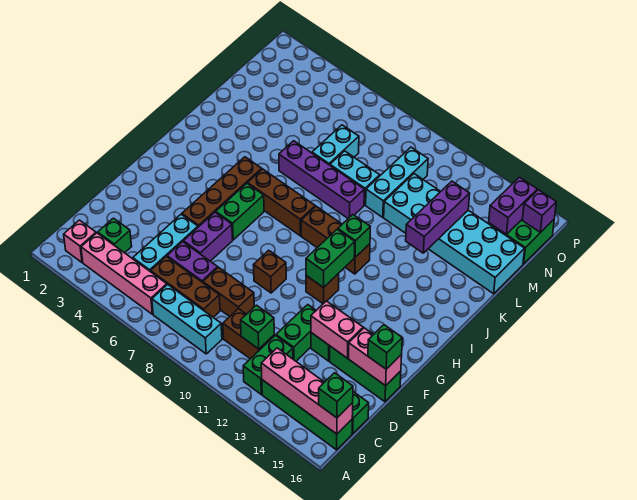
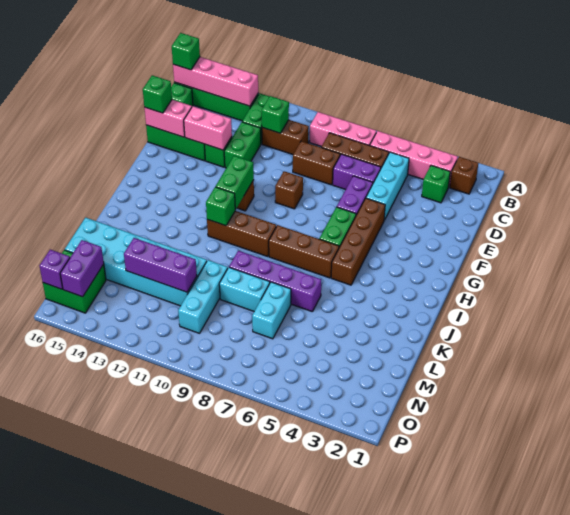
pink brick B2 level 1 -> brown brick B2 level 1
cyan brick B7:B9 level 1 -> pink brick B7:B9 level 1
purple brick K13:M13 level 2 -> purple brick M11:M13 level 2

